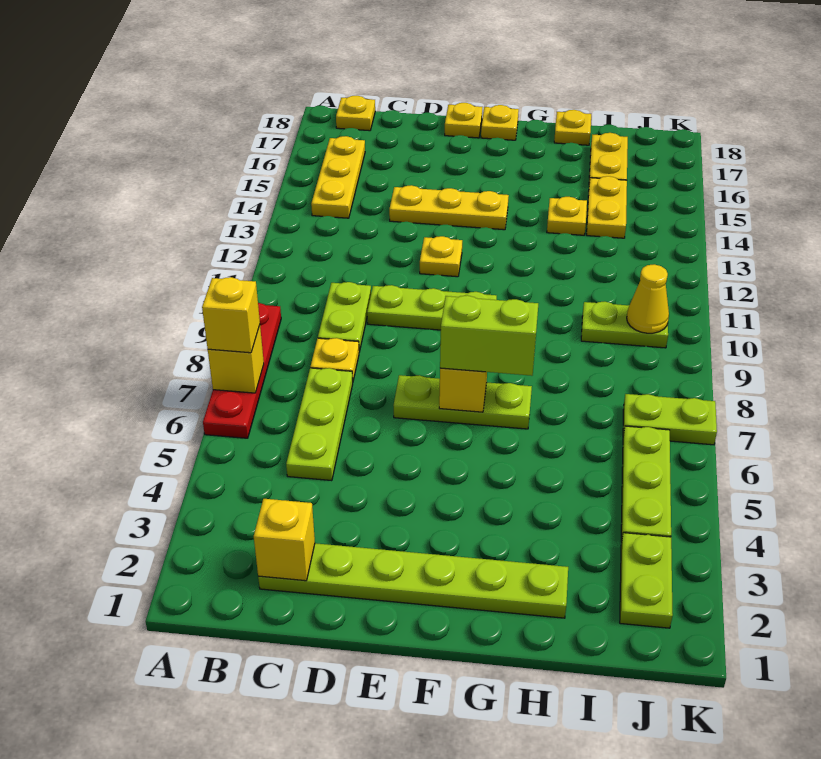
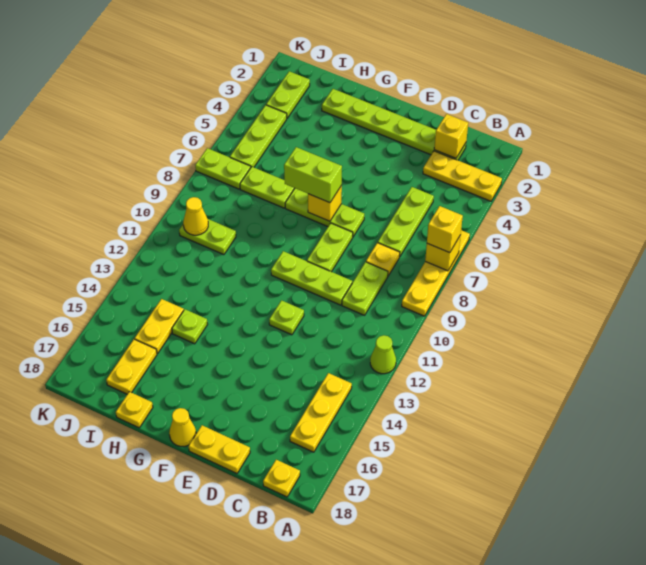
red plate A6:A9 level 1 -> yellow plate A6:A9 level 1
none -> lime cone A12 level 1
yellow plate D14:F14 level 1 -> yellow plate A3:C3 level 1
none -> lime plate E8:E9 level 1
yellow plate E12 level 1 -> lime plate E12 level 1
yellow plate E18 level 1 -> yellow plate D18:E18 level 1
yellow plate F18 level 1 -> yellow cone F18 level 1
none -> lime plate H7:I7 level 1
yellow plate H14 level 1 -> lime plate H14 level 1

